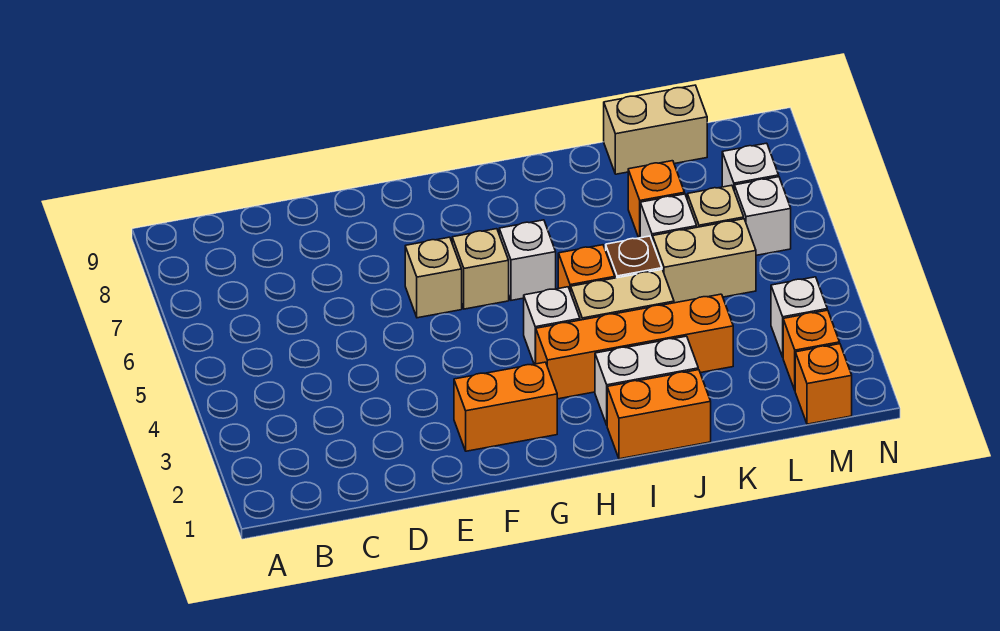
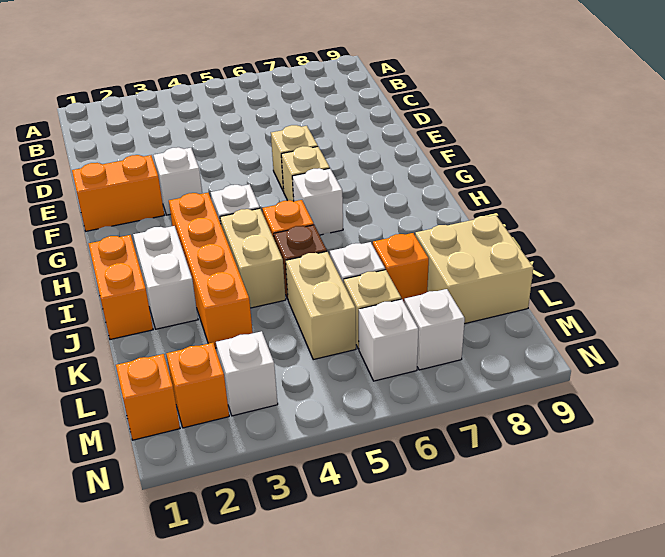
orange brick F2:G2 level 1 -> orange brick F1:F2 level 1
none -> white brick F3 level 1
tan brick K9:L9 level 1 -> tan brick K8:L9 level 1

